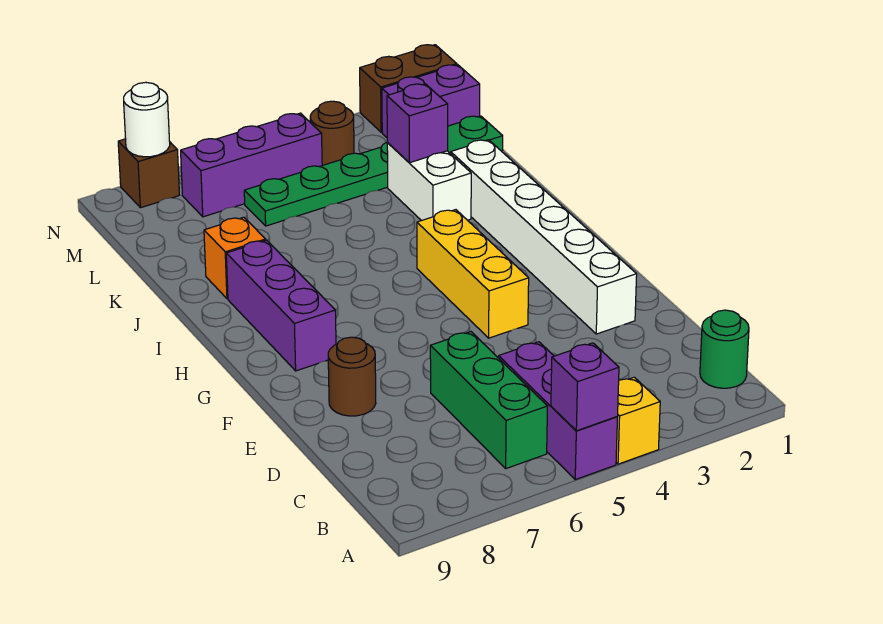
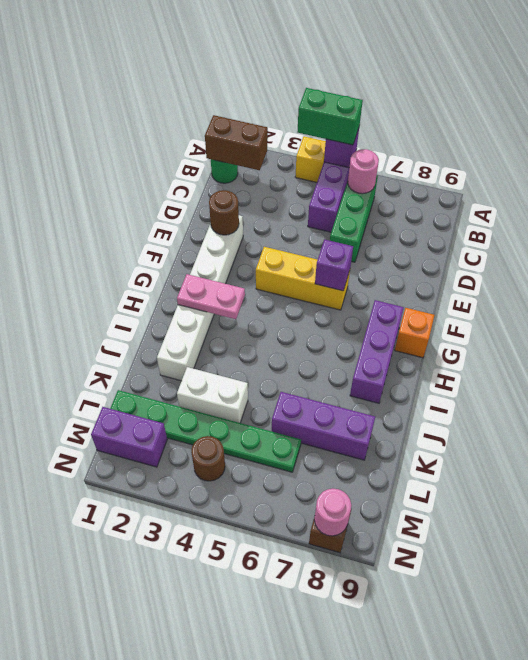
none -> green brick A4:A5 level 3
none -> pink round brick B6 level 2
brown round brick E8 level 1 -> brown round brick E2 level 2
yellow brick F4:H4 level 1 -> yellow brick F4:F6 level 1
none -> pink plate H2:H3 level 2
white brick J3:K3 level 1 -> white brick K3:K4 level 1
orange brick J8 level 1 -> orange brick G9 level 1
purple brick K3 level 2 -> purple brick F6 level 2
purple brick M5:M7 level 1 -> purple brick K6:K8 level 1
brown brick N1:N2 level 1 -> brown brick B1:B2 level 2
white round brick N8 level 2 -> pink round brick N8 level 2

